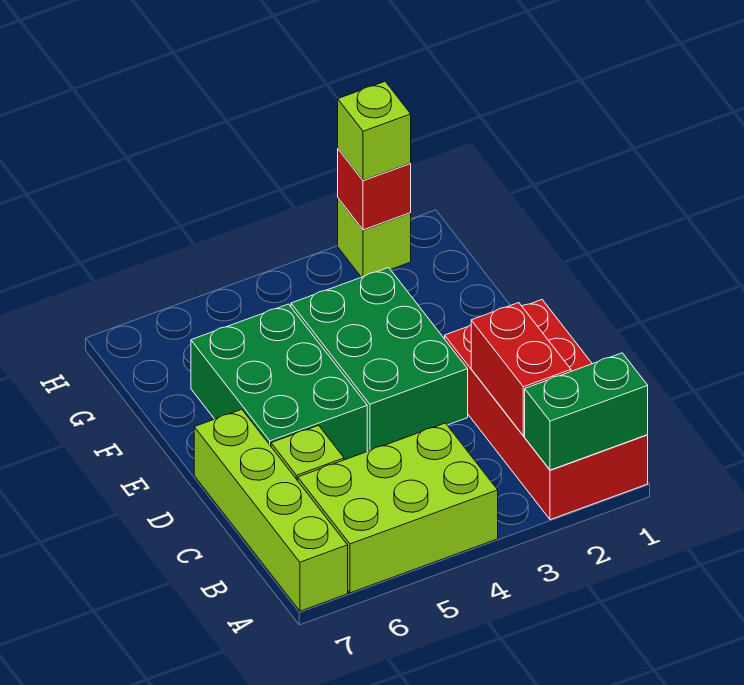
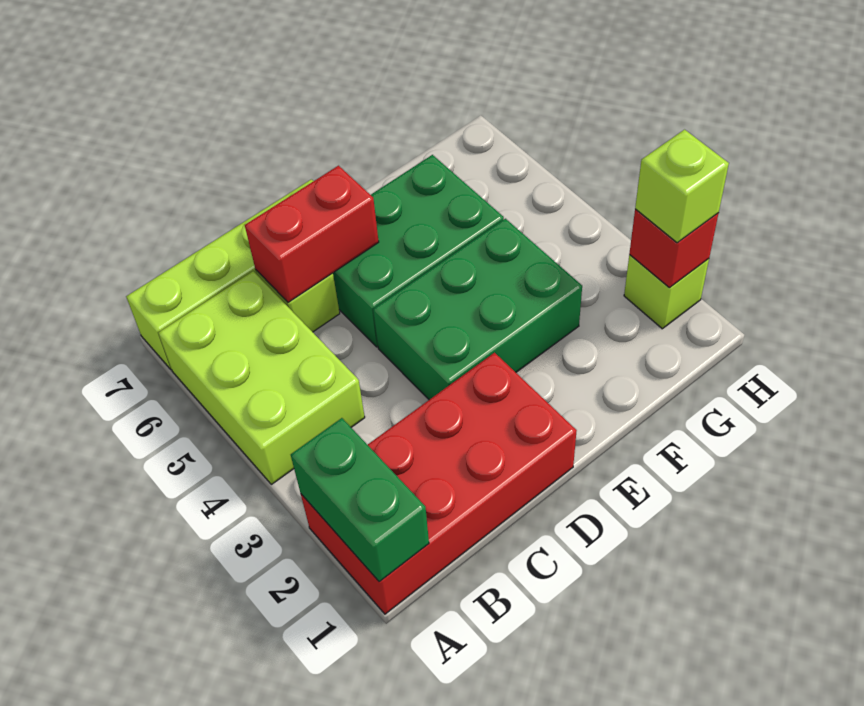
red brick B2:C2 level 2 -> red brick C6:D6 level 2

